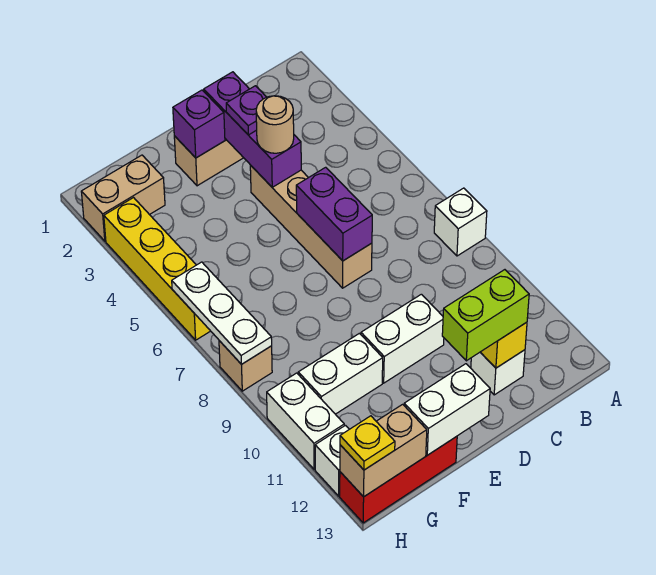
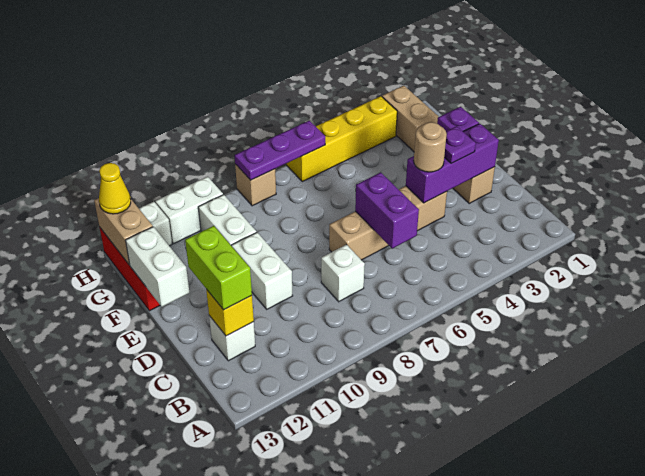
white brick A8 level 1 -> white brick C8 level 1
purple brick D6:D7 level 2 -> purple brick C6:D6 level 2
white plate H6:H8 level 2 -> purple plate H6:H8 level 2
yellow plate H13 level 3 -> yellow cone H13 level 3

